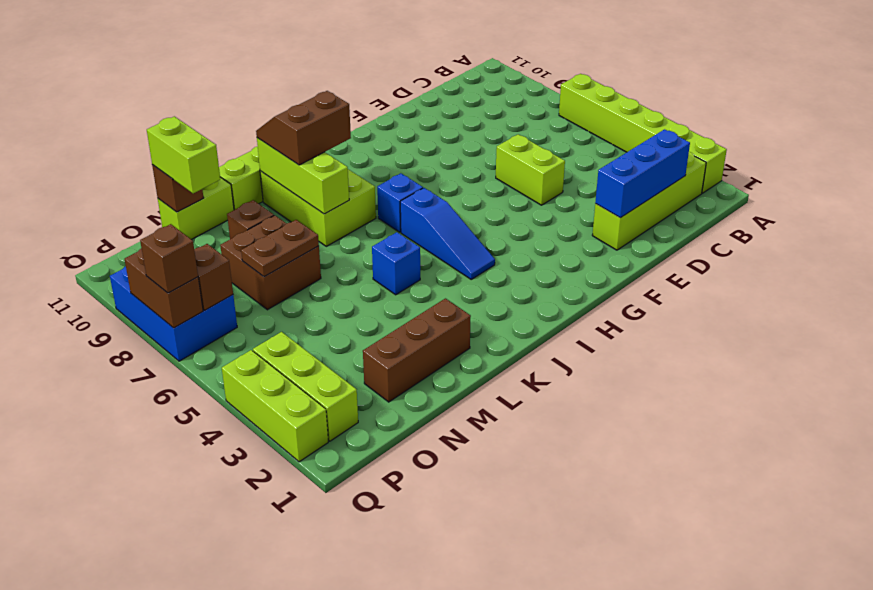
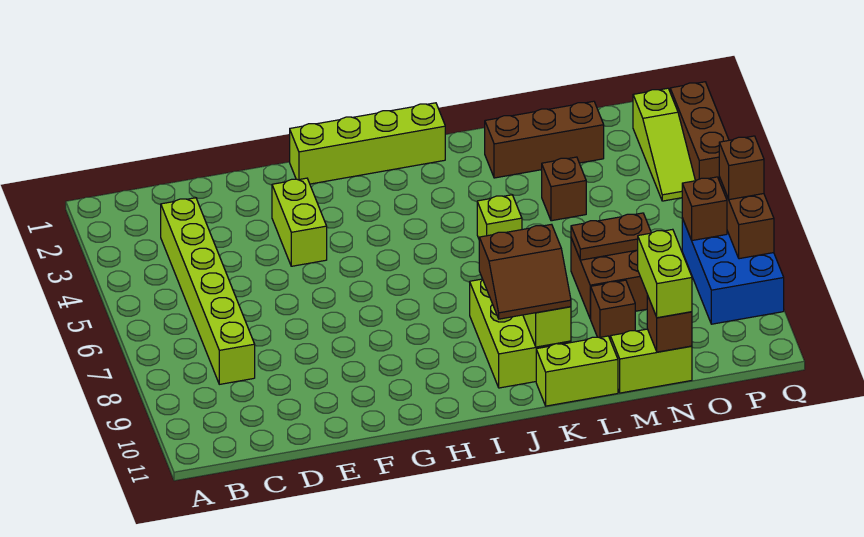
lime brick A2:A7 level 1 -> lime brick C3:C8 level 1
lime brick B2:E2 level 1 -> lime brick G1:J1 level 1
blue brick C2:E2 level 2 -> none
lime brick E5:E6 level 1 -> lime brick F3:F4 level 1
blue slope I4:I6 level 1 top 6 -> none
blue brick I7 level 1 -> none
blue brick K5 level 1 -> lime brick K5 level 1
none -> brown brick M4 level 1
lime brick P2:P4 level 1 -> lime slope P2:P4 level 1 top 2
lime brick Q2:Q4 level 1 -> brown brick Q2:Q4 level 1

